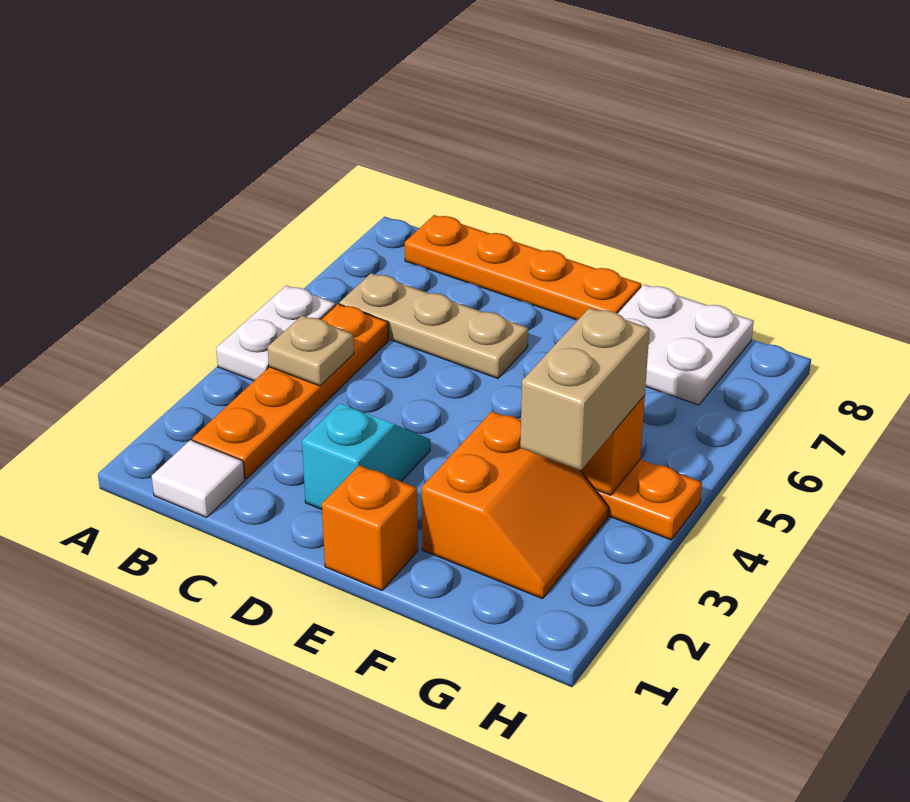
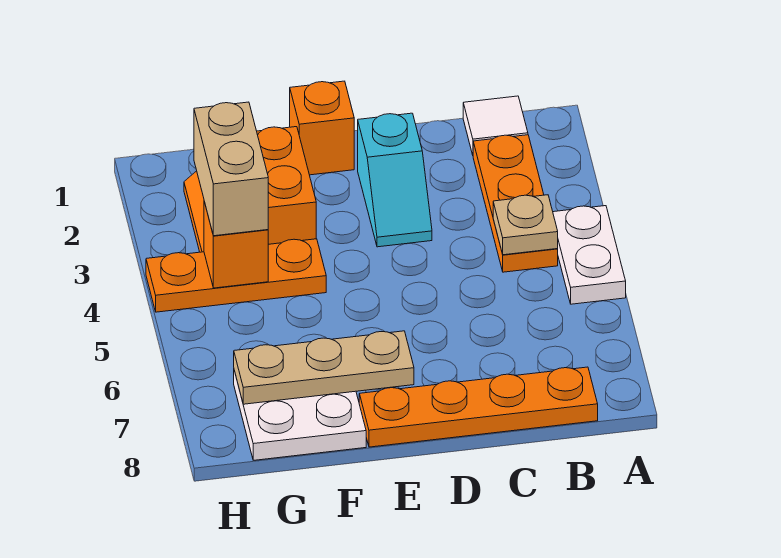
orange plate B2:B5 level 1 -> orange plate B2:B4 level 1
tan plate B6:D6 level 1 -> tan plate E7:G7 level 2

